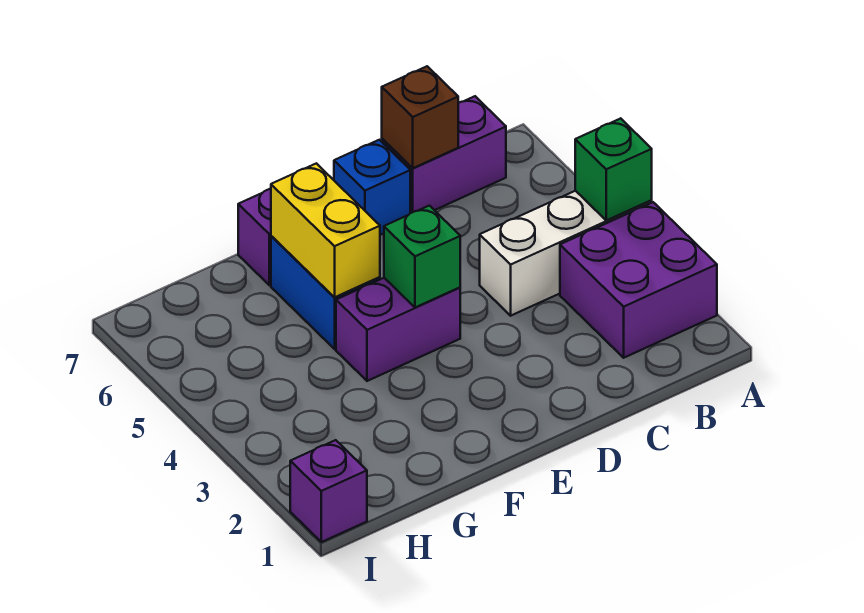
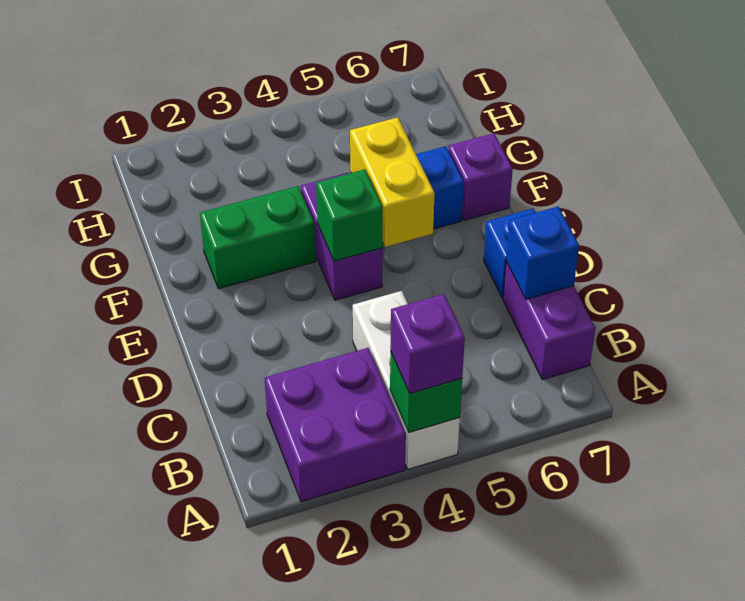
brown brick C7 level 2 -> blue brick C7 level 2
none -> green brick F2:F3 level 1
yellow brick F5:F6 level 2 -> yellow brick E5:F5 level 2
purple brick I1 level 1 -> purple brick A4 level 3

